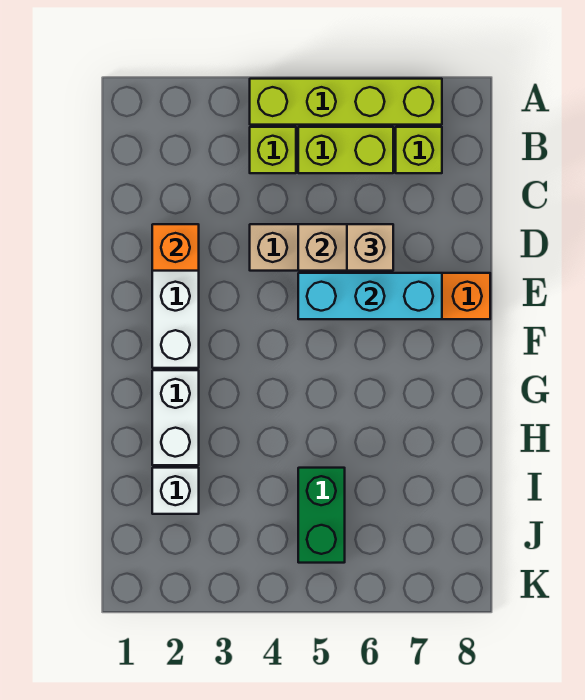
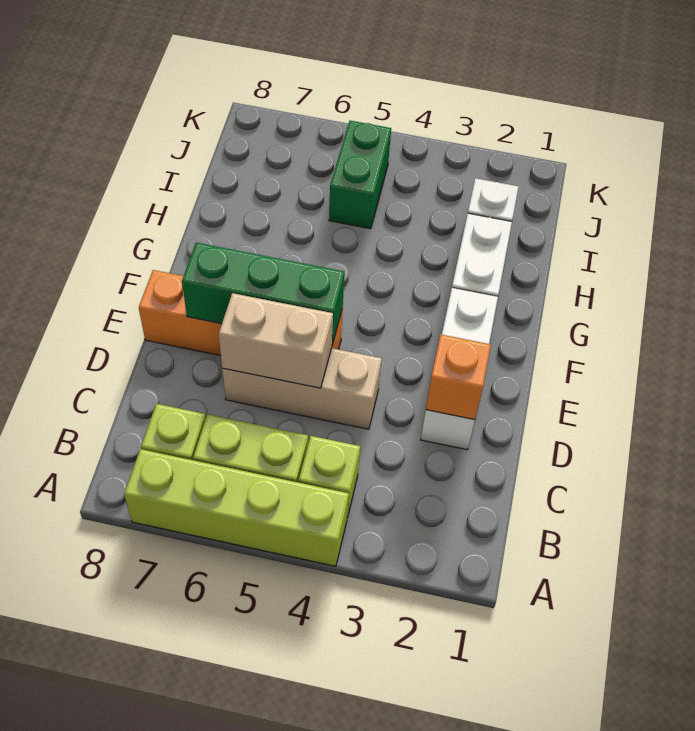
tan brick D6 level 3 -> none
cyan brick E5:E7 level 2 -> green brick E5:E7 level 2

